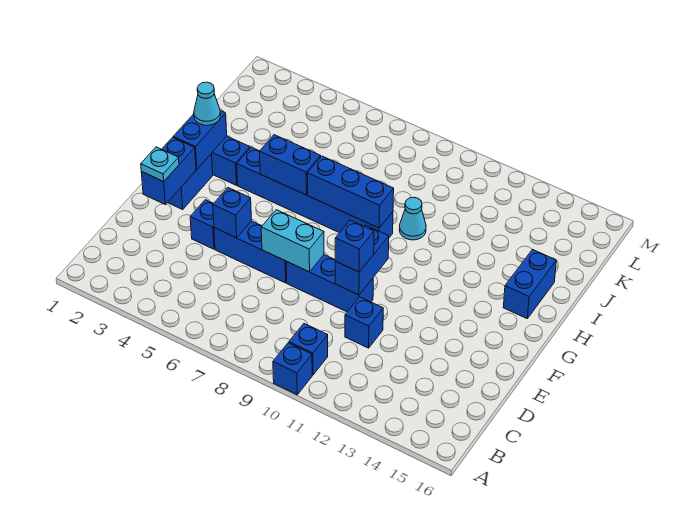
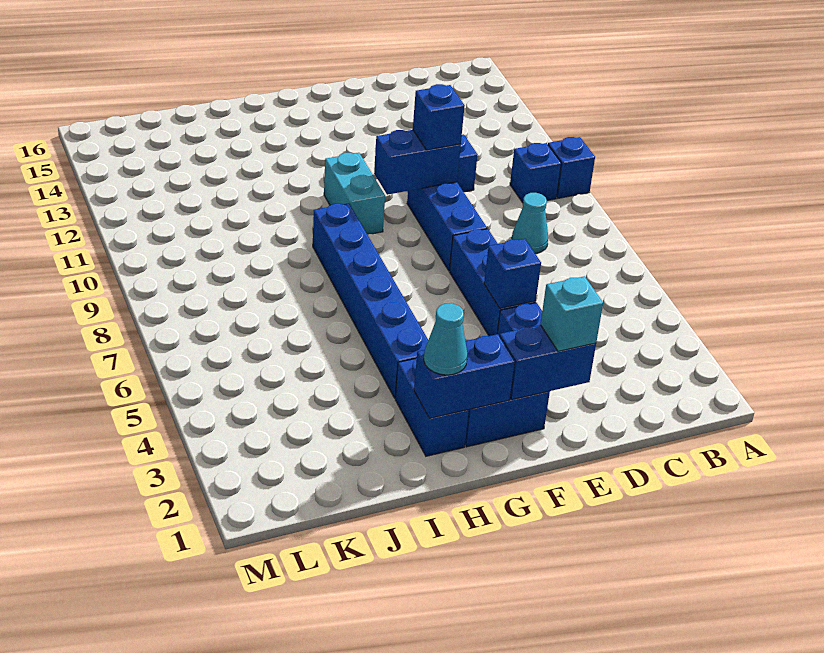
cyan plate E2 level 3 -> cyan brick E2 level 3
cyan brick E7:E8 level 2 -> cyan brick G10:G11 level 1
blue brick H5:H6 level 2 -> none
blue brick H7:H9 level 2 -> none
blue brick H15:I15 level 1 -> none
cyan cone I10 level 1 -> cyan cone C8 level 1

